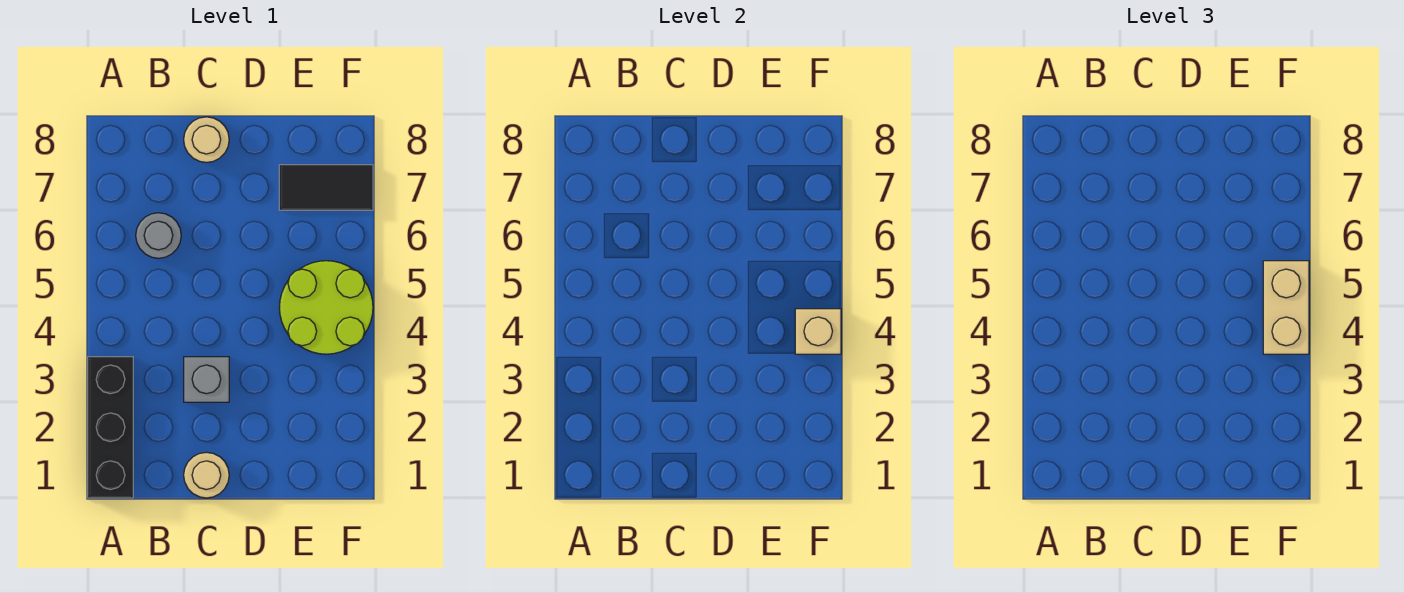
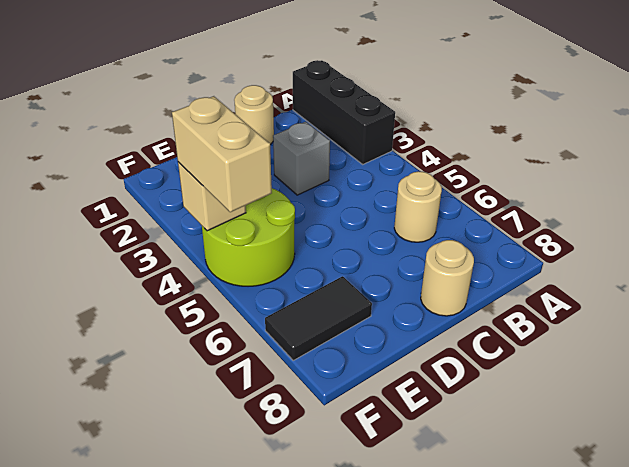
grey round brick B6 level 1 -> tan round brick B6 level 1

